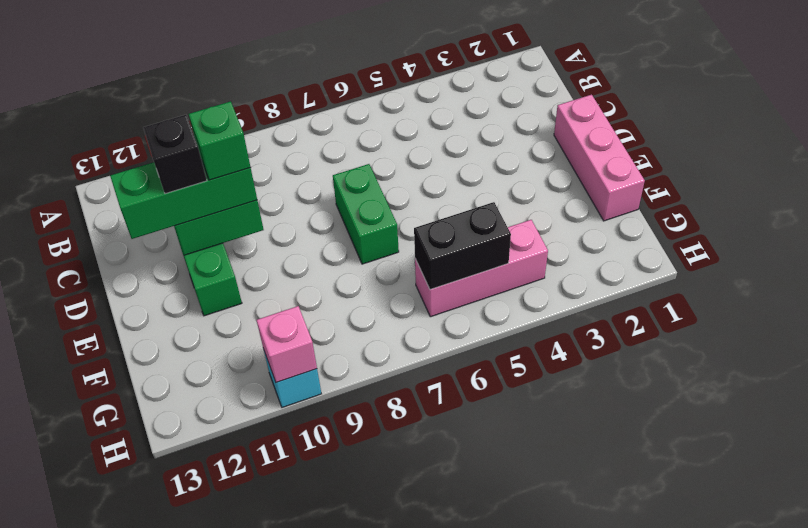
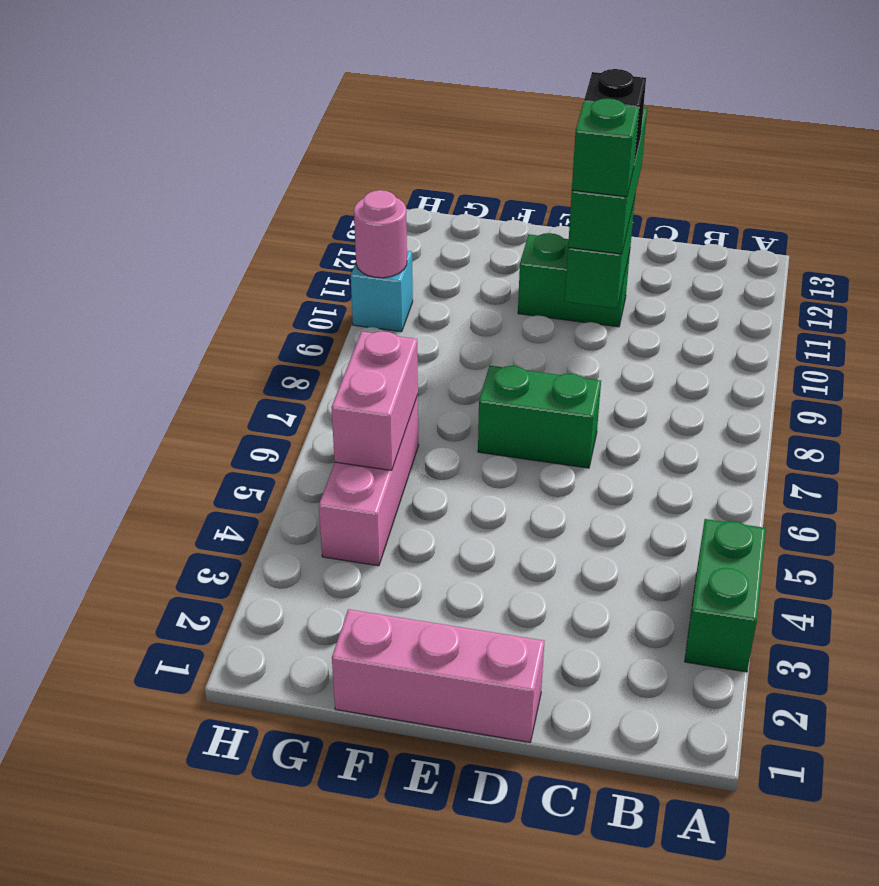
none -> green brick A3:A4 level 1
black brick G5:G6 level 2 -> pink brick G5:G6 level 2
pink brick H10 level 2 -> pink round brick H10 level 2

